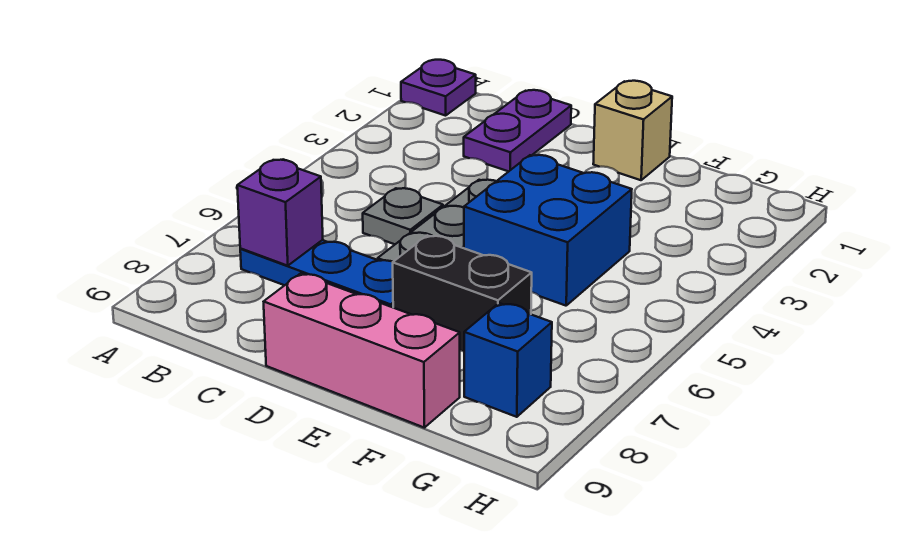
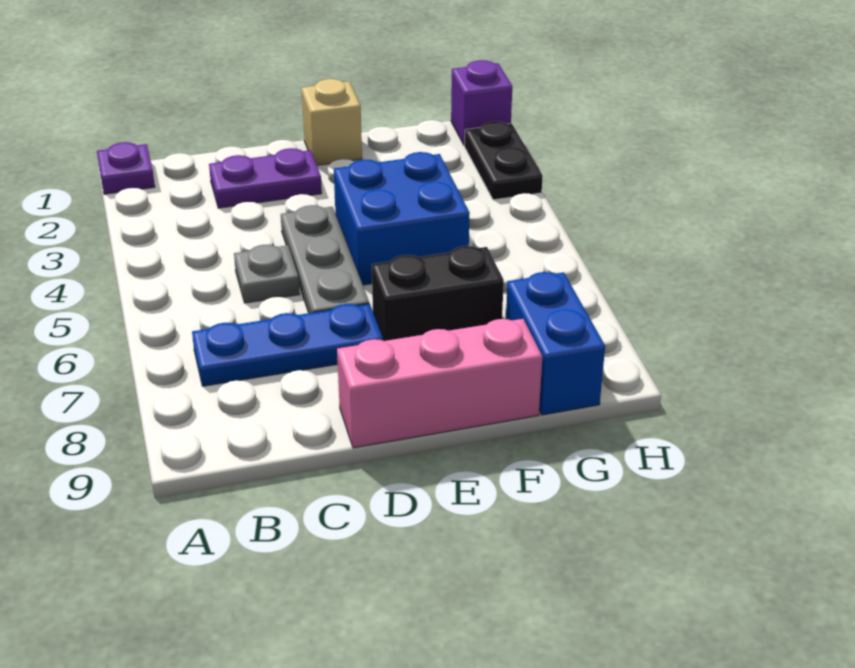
purple brick B7 level 2 -> purple brick H1 level 1
purple plate C1:C2 level 1 -> purple plate C2:D2 level 1
blue brick G8 level 1 -> blue brick G8:G9 level 1
none -> black plate H2:H3 level 1

